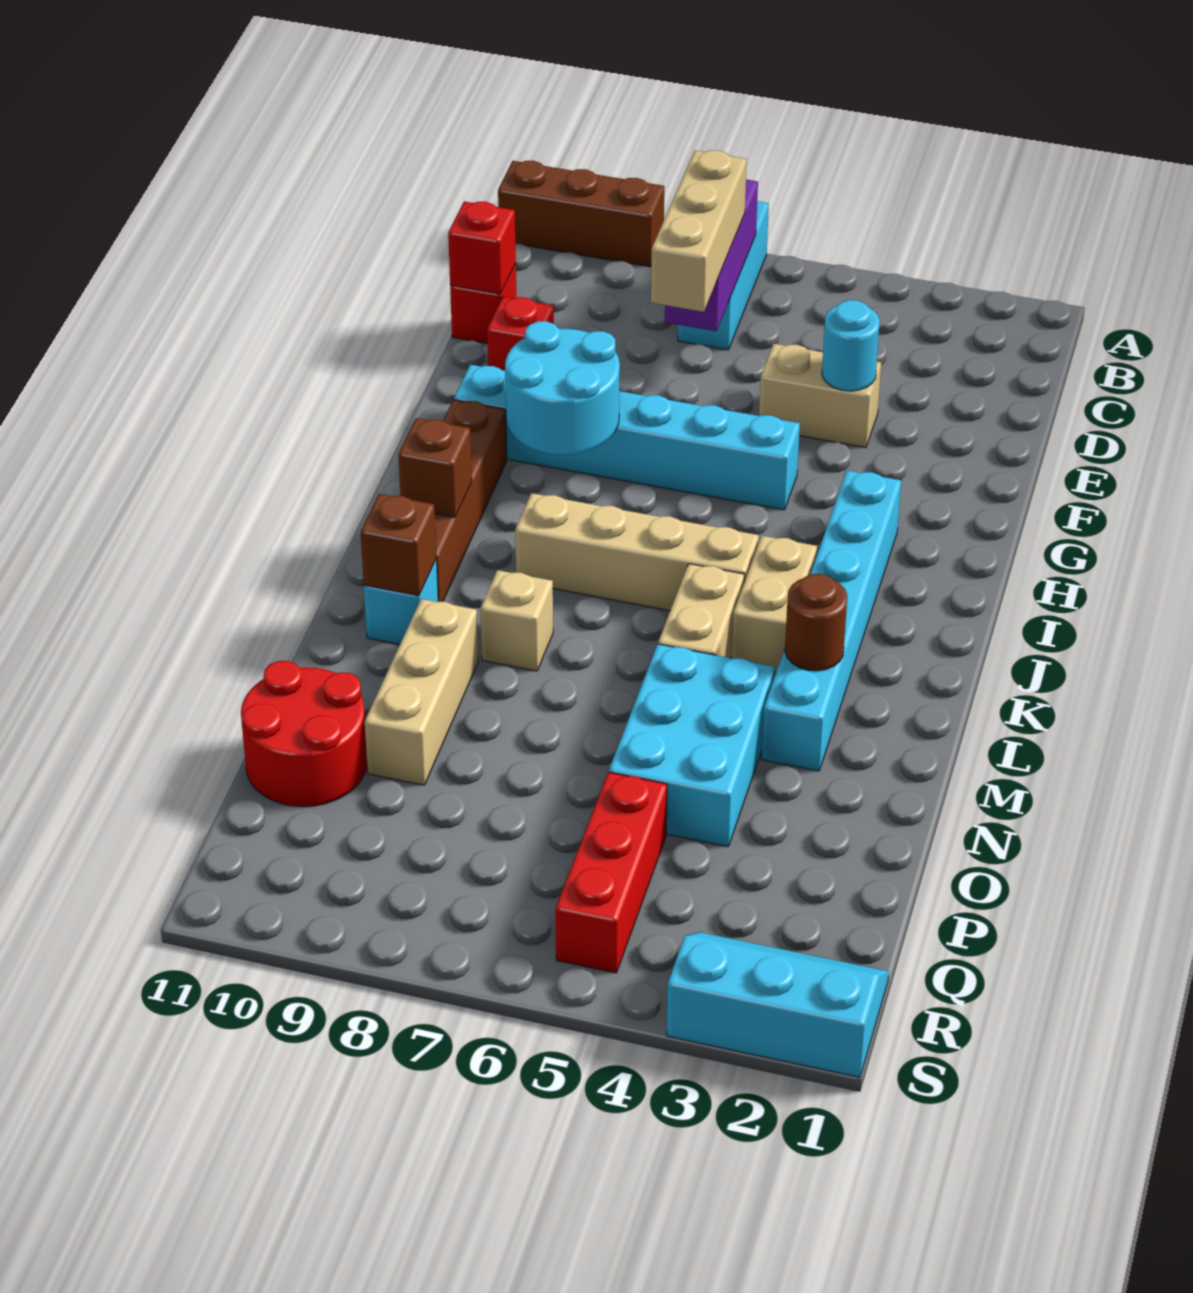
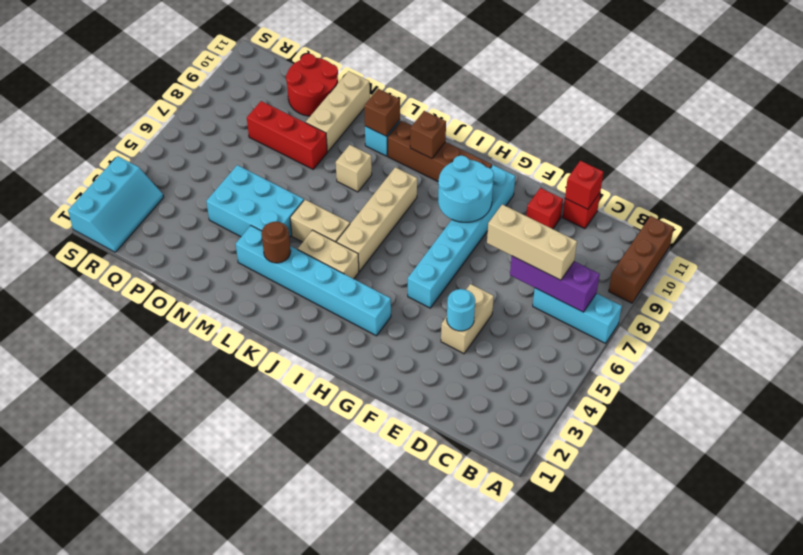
tan brick M9:O9 level 1 -> tan brick N9:N11 level 1
red brick P5:R5 level 1 -> red brick N8:P8 level 1

